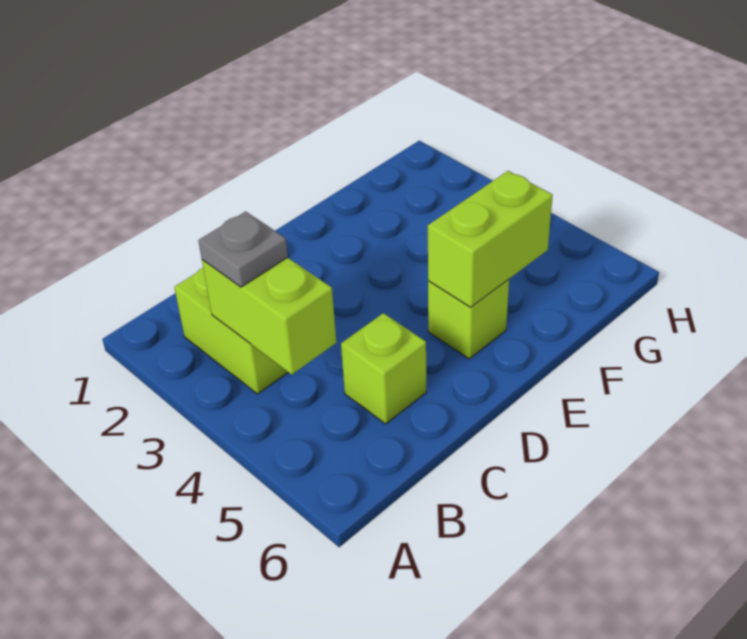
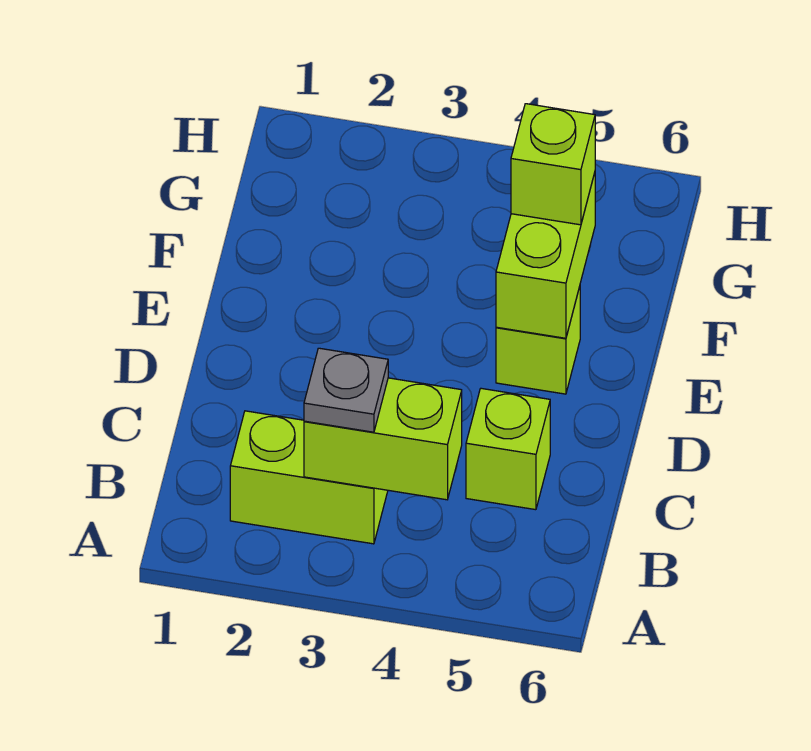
none -> lime brick F5 level 3

